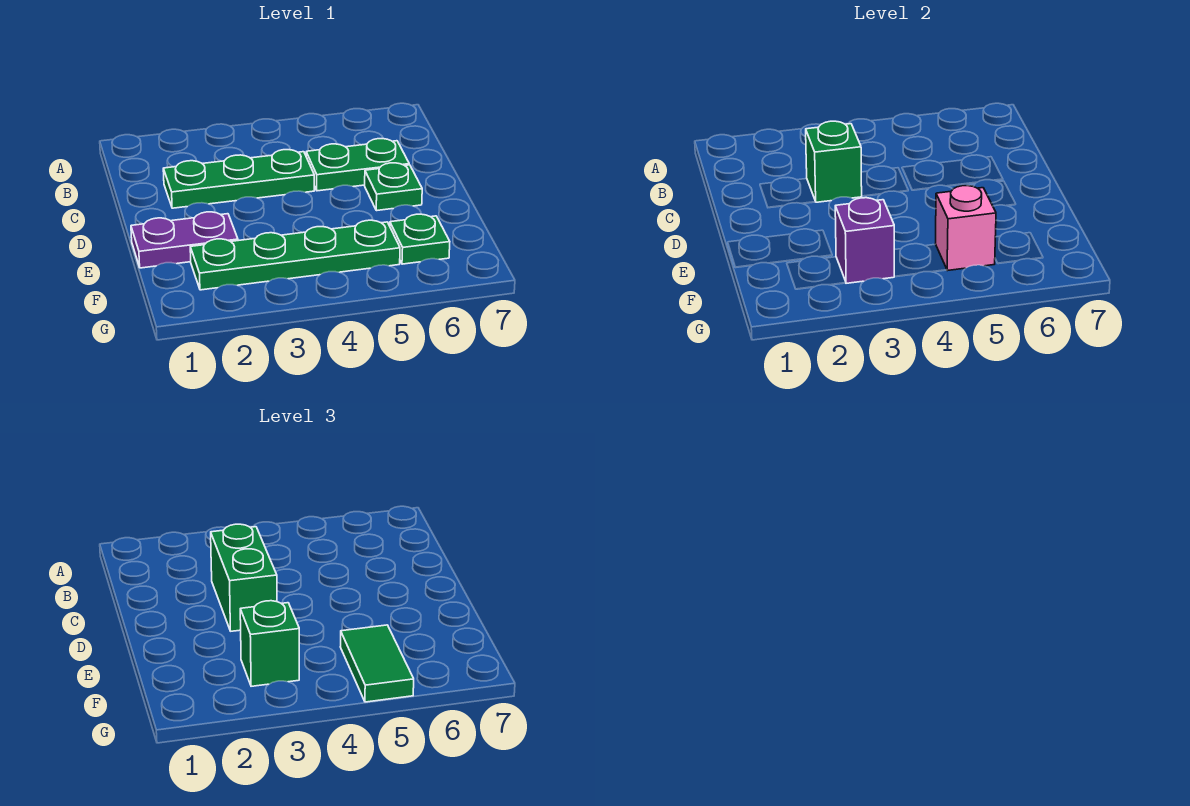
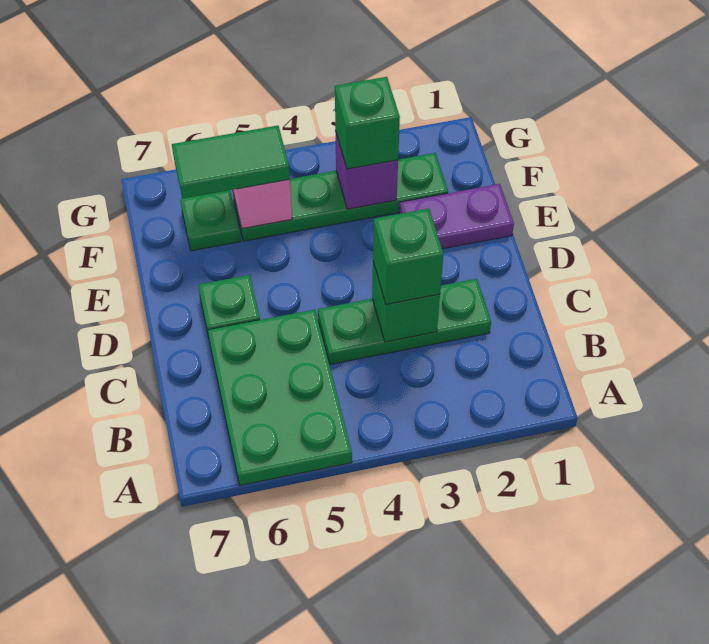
green brick C3:D3 level 3 -> green brick C3 level 3
green plate C5:C6 level 1 -> green plate A5:C6 level 1
green tile F5:G5 level 3 -> green tile F5:F6 level 3

